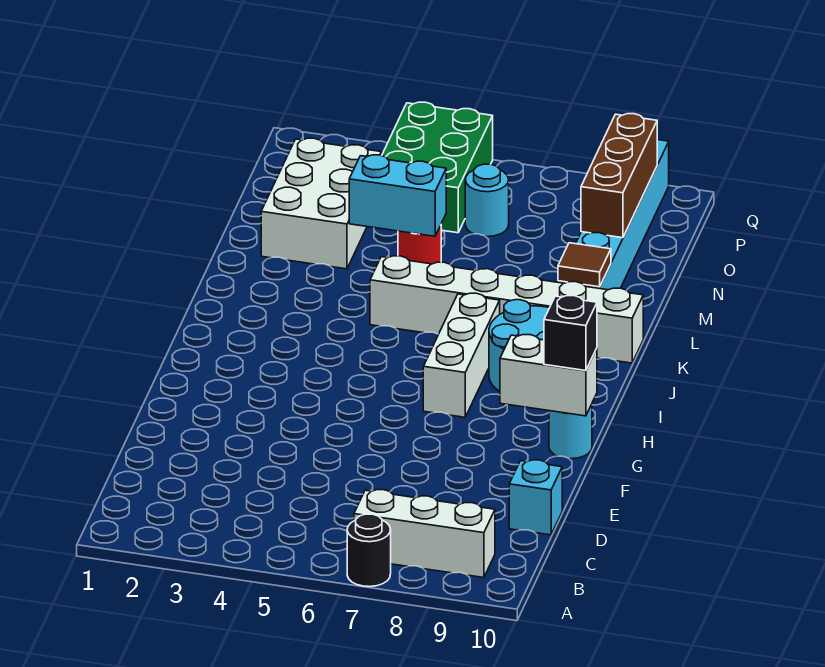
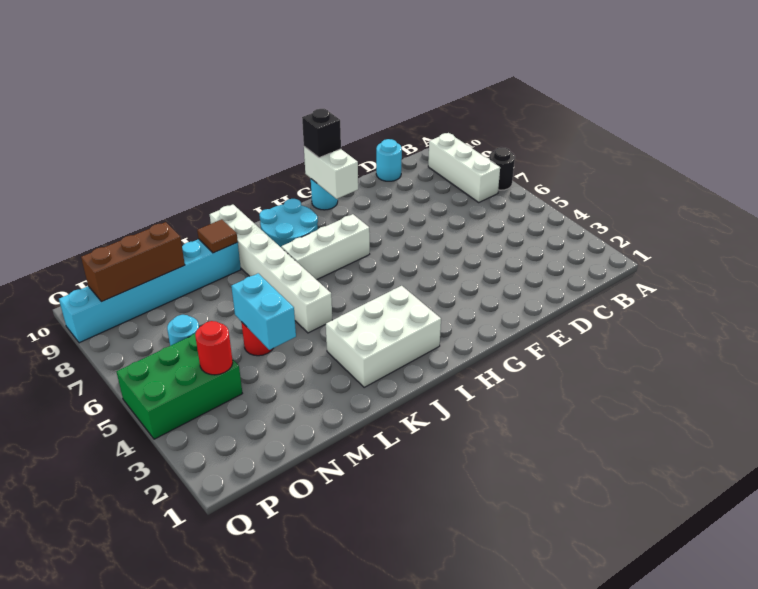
cyan brick D10 level 1 -> cyan round brick D10 level 1
white brick M2:O3 level 1 -> white brick I2:K3 level 1
none -> red round brick O4 level 2

